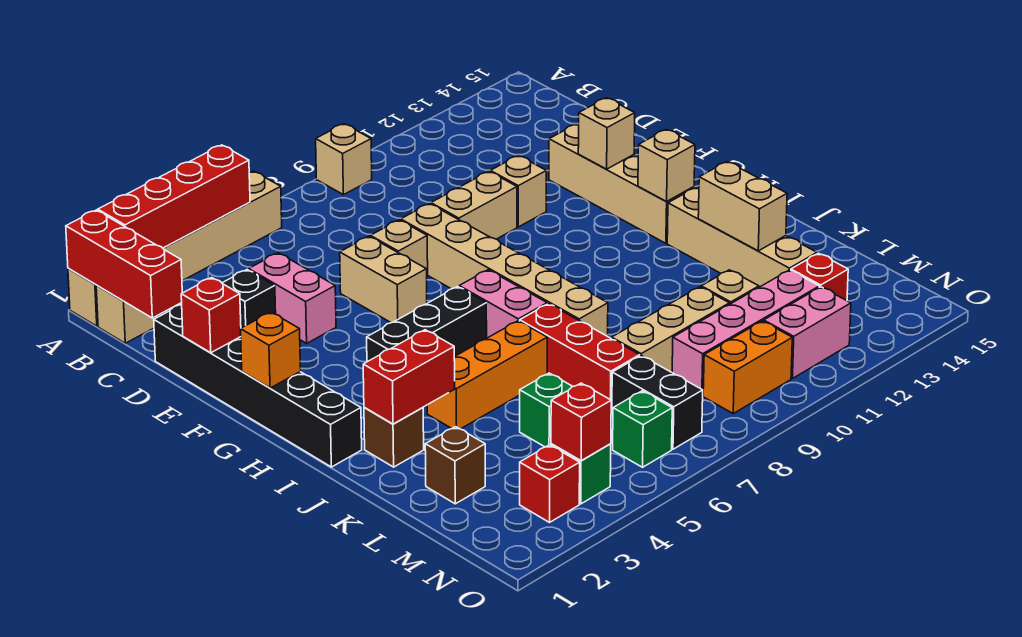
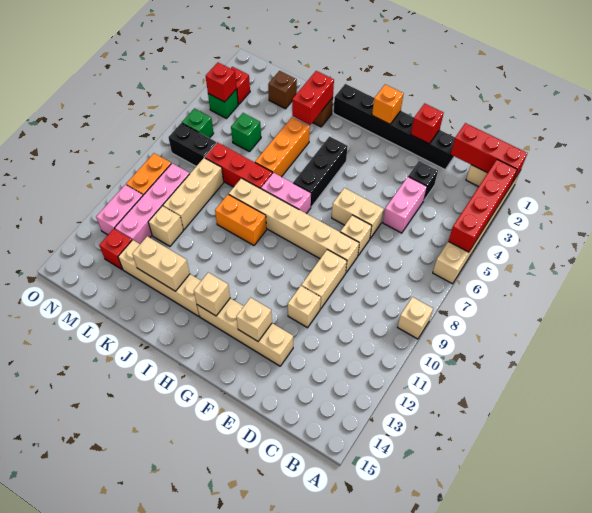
pink brick D4:E4 level 1 -> pink brick D4:D5 level 1
none -> orange brick I9:J9 level 1

